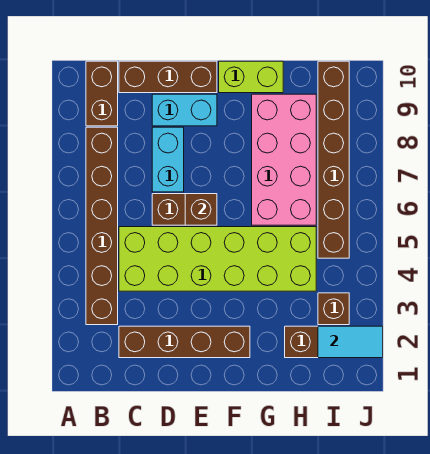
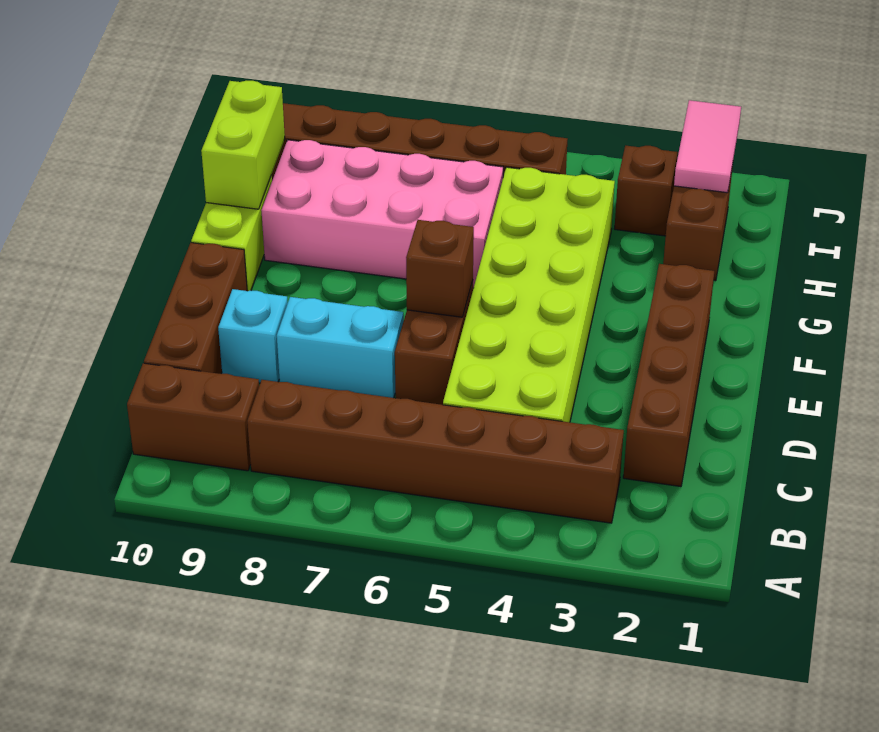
cyan brick D9:E9 level 1 -> cyan brick D9 level 1
none -> lime brick G10:H10 level 2
cyan tile I2:J2 level 2 -> pink tile I2:J2 level 2

